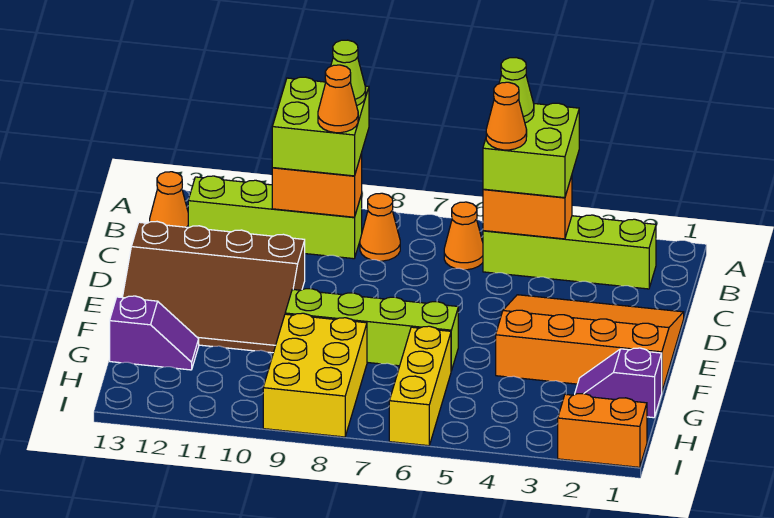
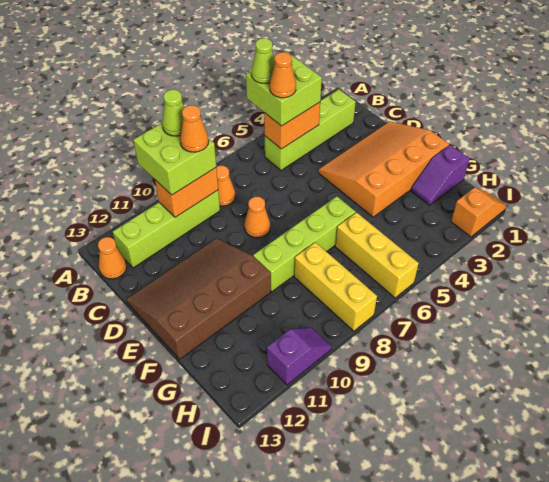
orange cone B6 level 1 -> orange cone D8 level 1
brown slope D10:F13 level 1 top D -> brown slope D10:F13 level 1 top F
yellow brick G8:I9 level 1 -> yellow brick G8:I8 level 1
purple slope G12:G13 level 1 top 13 -> purple slope I10:I11 level 1 top 11
orange brick I1:I2 level 1 -> orange slope I1:I2 level 1 top 2

